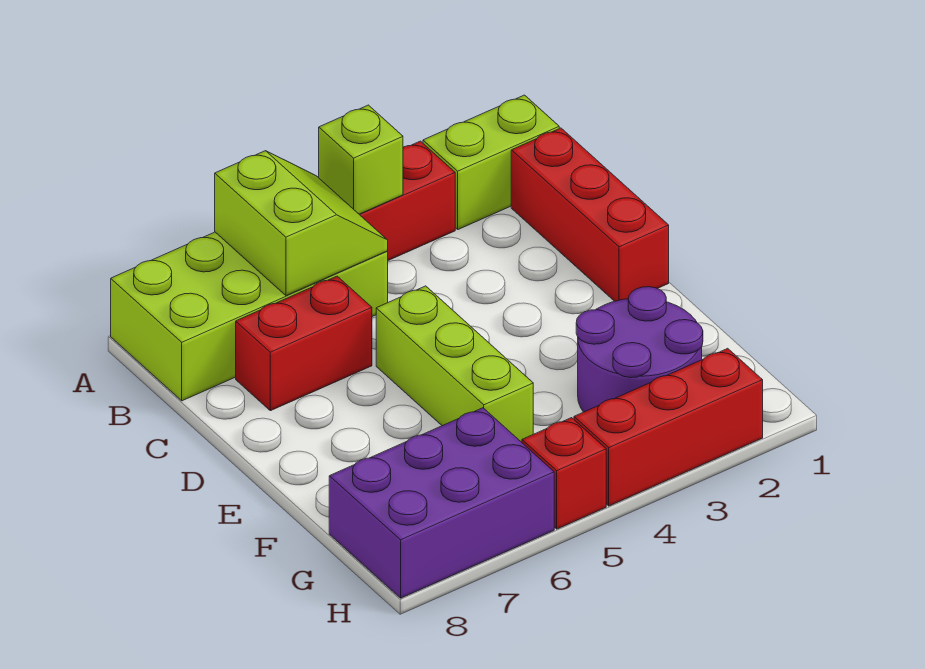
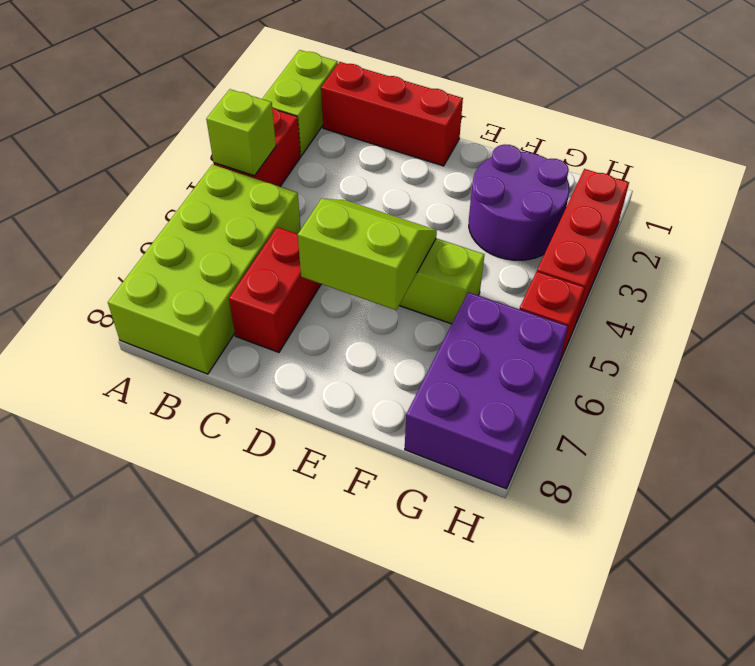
lime slope A5:B6 level 2 top 6 -> lime slope D5:E6 level 2 top 6

